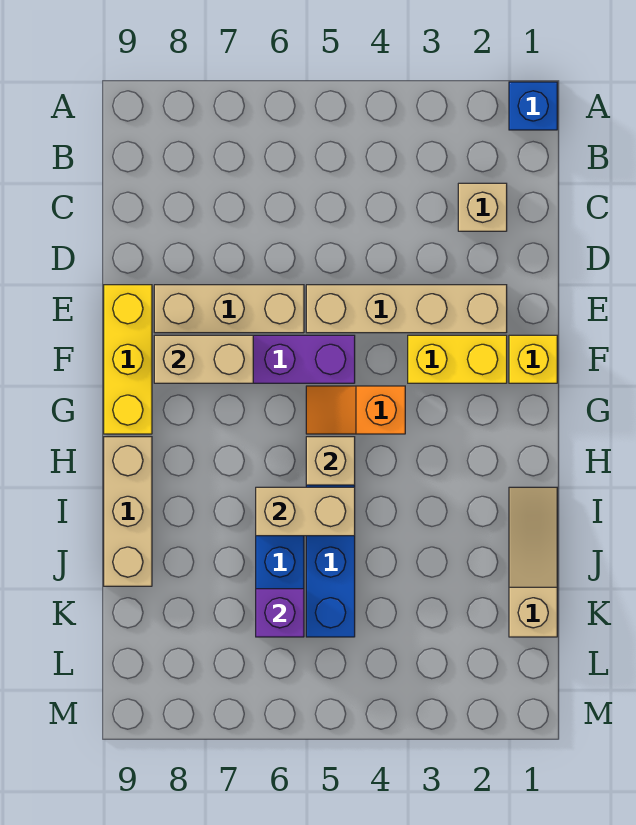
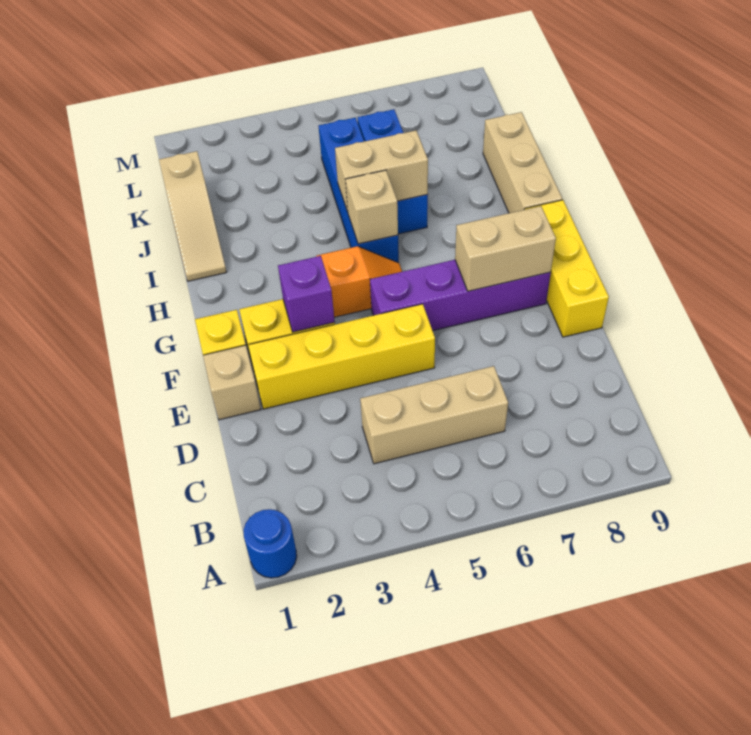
blue brick A1 level 1 -> blue round brick A1 level 1
tan brick C2 level 1 -> tan brick E1 level 1
tan brick E2:E5 level 1 -> yellow brick E2:E5 level 1
tan brick E6:E8 level 1 -> tan brick C4:C6 level 1
purple brick K6 level 2 -> purple brick F3 level 2

